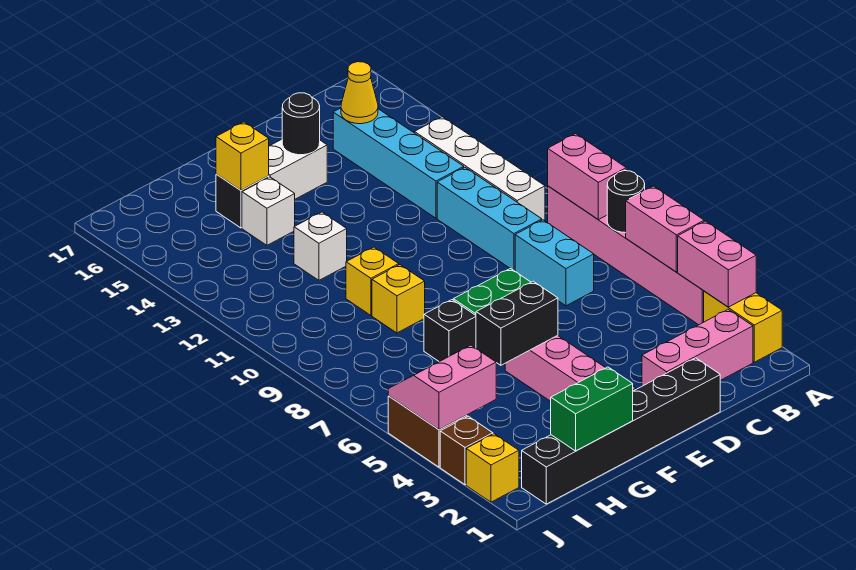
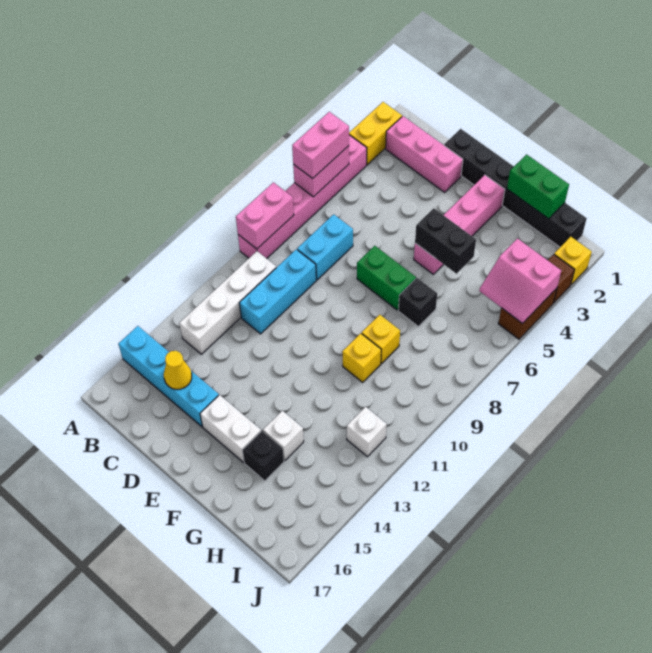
pink brick A3:A4 level 2 -> pink brick A5:A6 level 3
black round brick A7 level 2 -> none
cyan brick C12:C15 level 1 -> cyan brick A15:D15 level 1
black round brick E15 level 2 -> none
white brick G12 level 1 -> white brick I12 level 1
yellow brick G15 level 2 -> none

